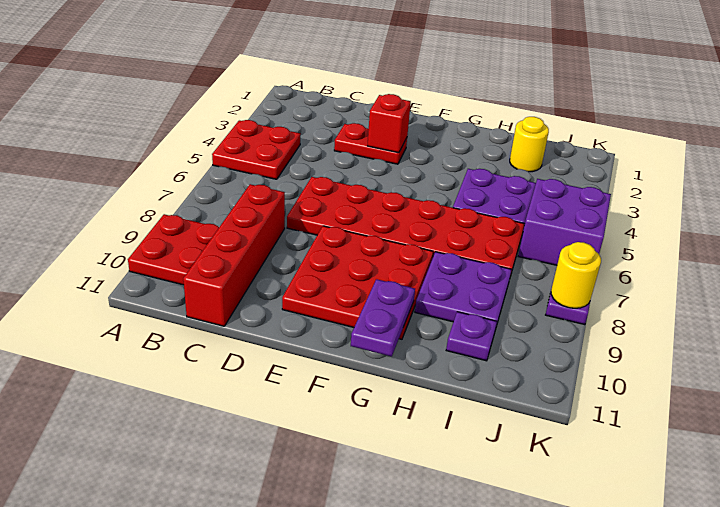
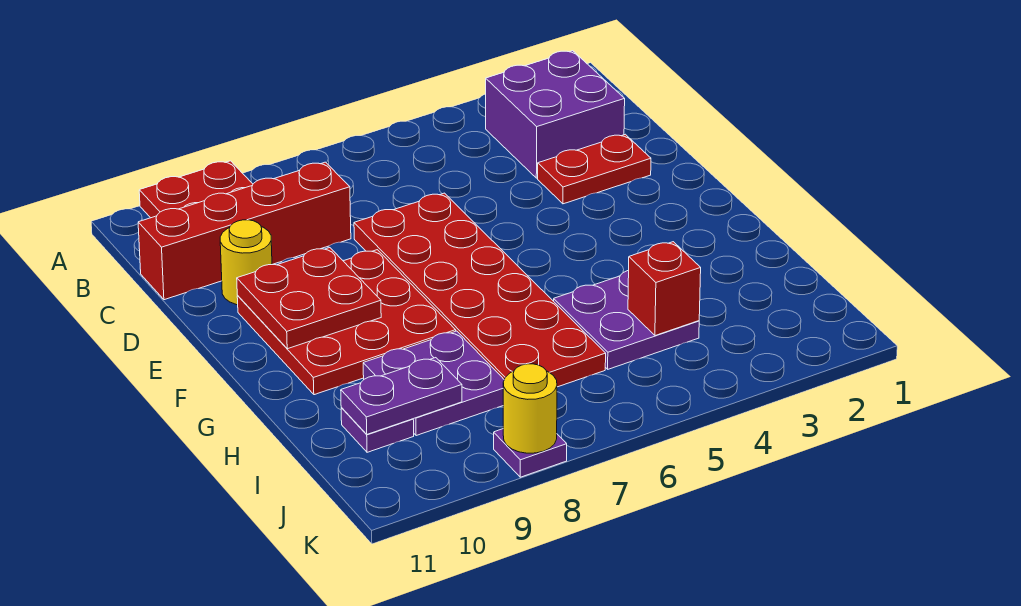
red plate A4:B5 level 1 -> red plate E9:F10 level 2
red plate D3:E3 level 1 -> red plate D2:D3 level 1
red brick E3 level 2 -> red brick I4 level 2
purple plate G10:G11 level 2 -> purple plate I9:I10 level 2
yellow round brick I2 level 1 -> yellow round brick D10 level 1
purple brick J5:K6 level 1 -> purple brick B2:C3 level 1

